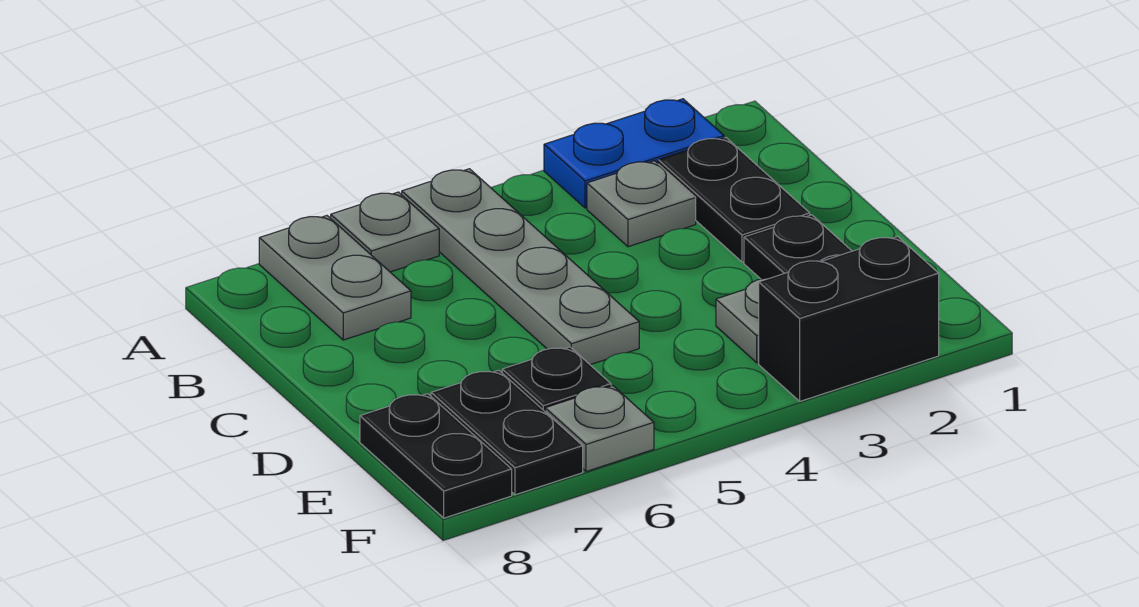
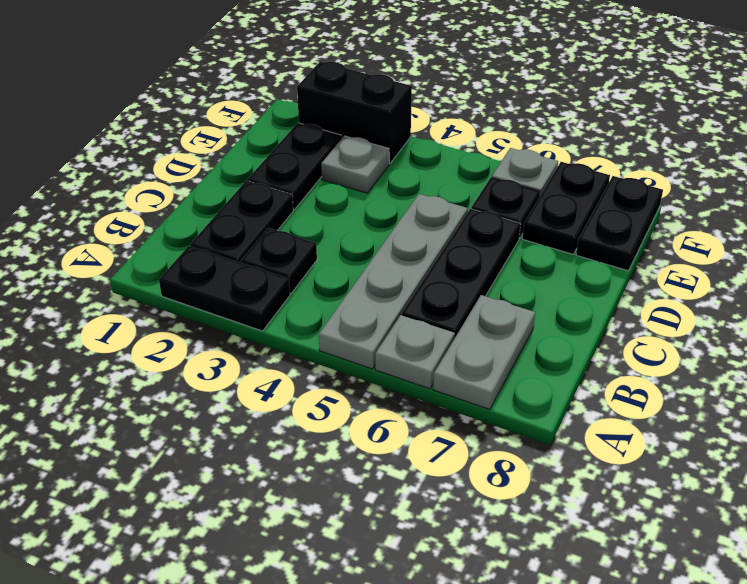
blue plate A2:A3 level 1 -> black plate A2:A3 level 1
grey plate B3 level 1 -> black plate B3 level 1
none -> black plate B6:D6 level 1

